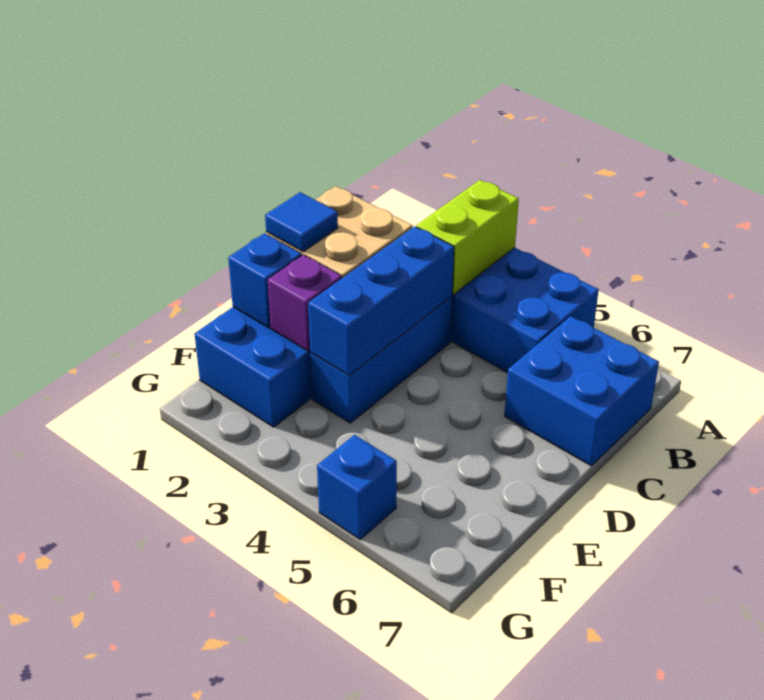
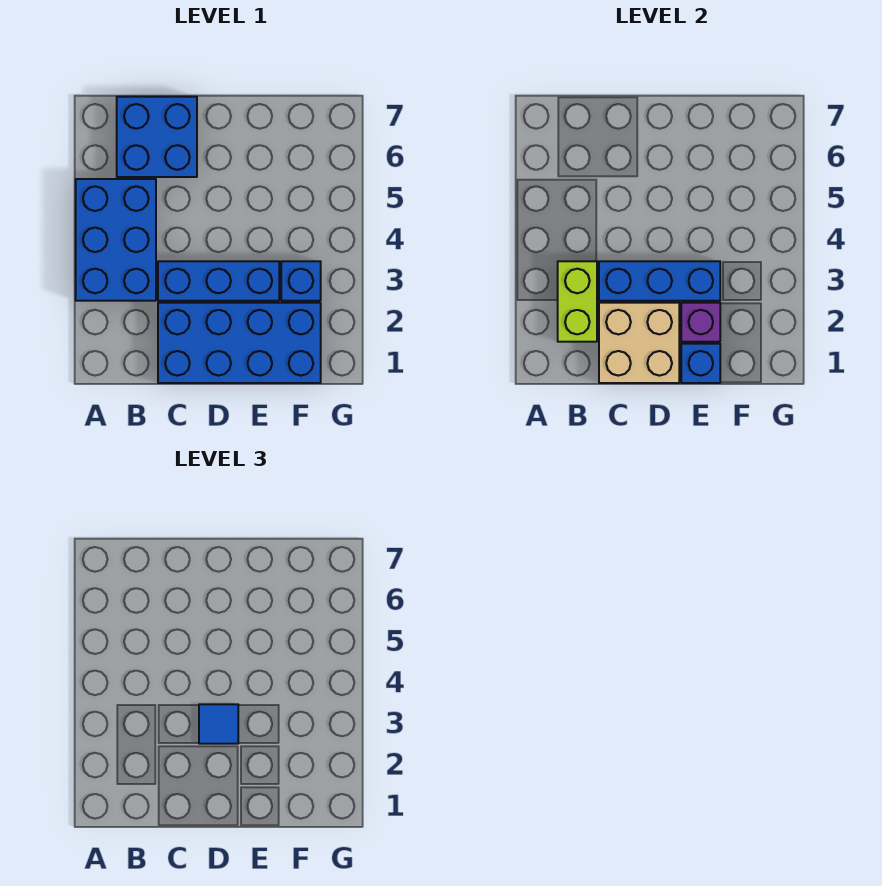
lime brick A3:B3 level 2 -> lime brick B2:B3 level 2
blue tile D1 level 3 -> blue tile D3 level 3
blue brick G5 level 1 -> blue brick F3 level 1

